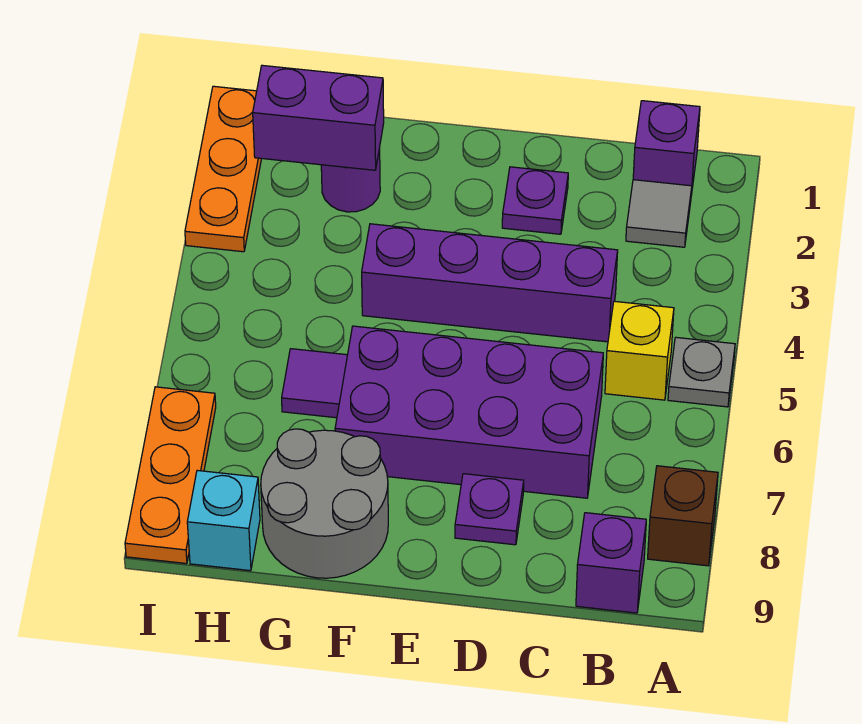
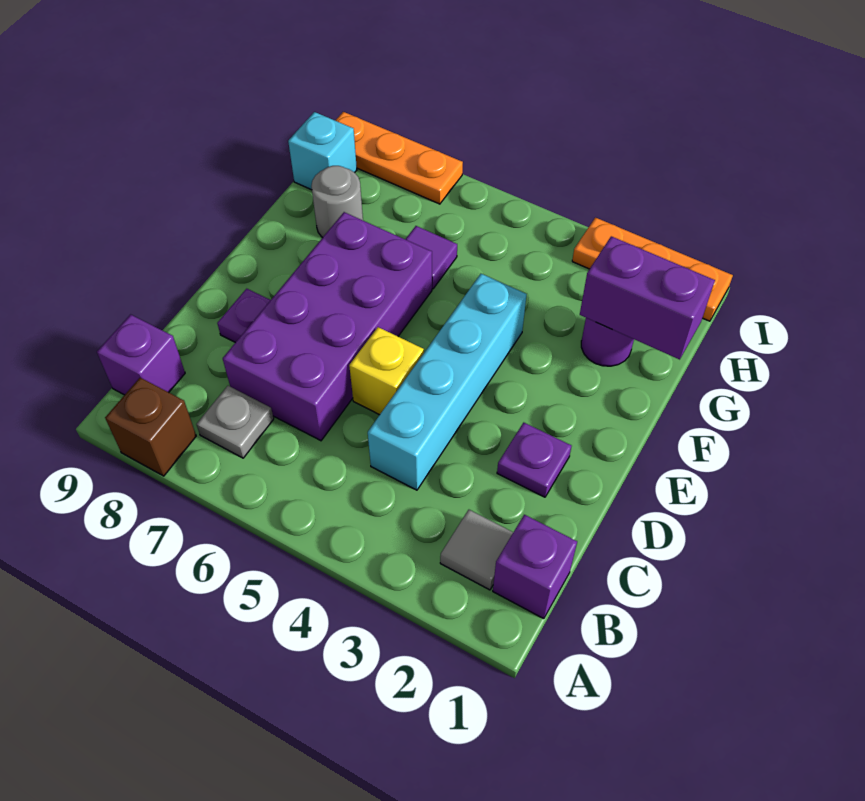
grey plate A5 level 1 -> grey plate B7 level 1
yellow brick B5 level 1 -> yellow brick D5 level 1
purple brick C4:F4 level 1 -> cyan brick C4:F4 level 1
grey round brick F8:G9 level 1 -> grey round brick G8 level 1
purple brick G2:H2 level 2 -> purple brick G1:G2 level 2

